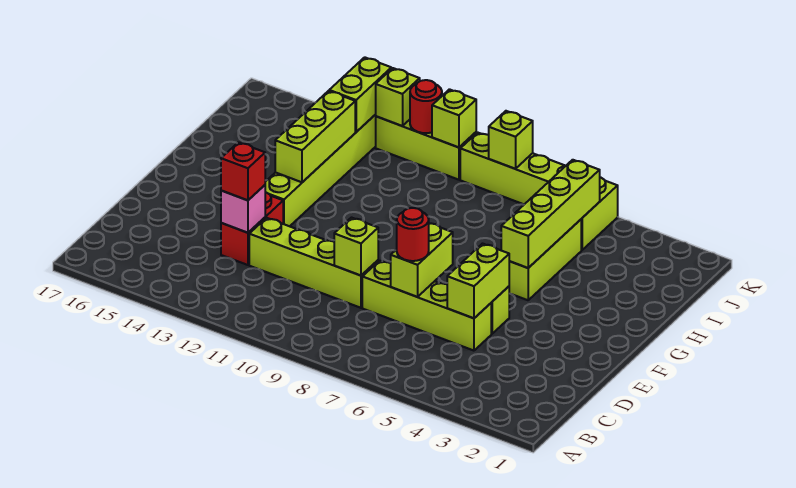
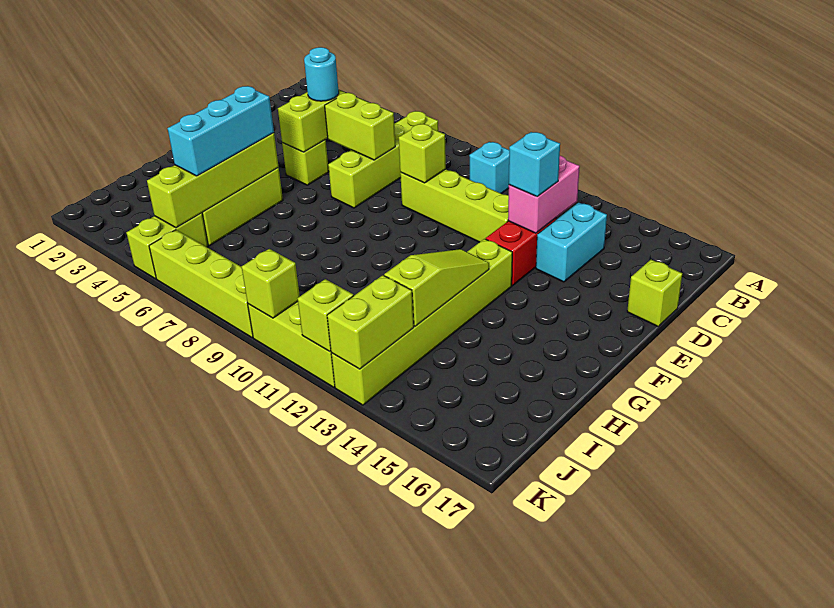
none -> cyan brick B10 level 1
none -> cyan brick C14:D14 level 1
lime brick D5:D8 level 1 -> lime brick B7:E7 level 1
none -> cyan round brick D5 level 3
lime brick D7:E7 level 2 -> lime brick D6:D7 level 2
red round brick D7 level 3 -> none
pink brick D13 level 2 -> pink brick C13:D13 level 2
red brick D13 level 3 -> cyan brick D13 level 3
none -> cyan brick G5:I5 level 3
lime brick G13:I13 level 2 -> lime slope G13:I13 level 2 top I
lime brick K8 level 2 -> lime brick D17 level 1
red round brick K11 level 2 -> none

